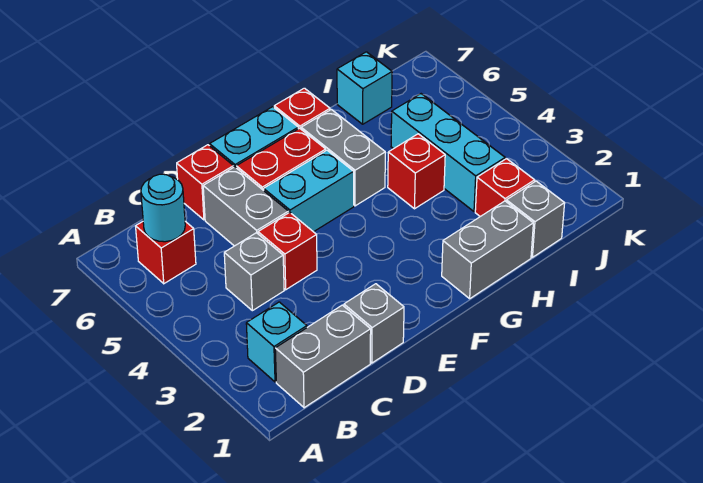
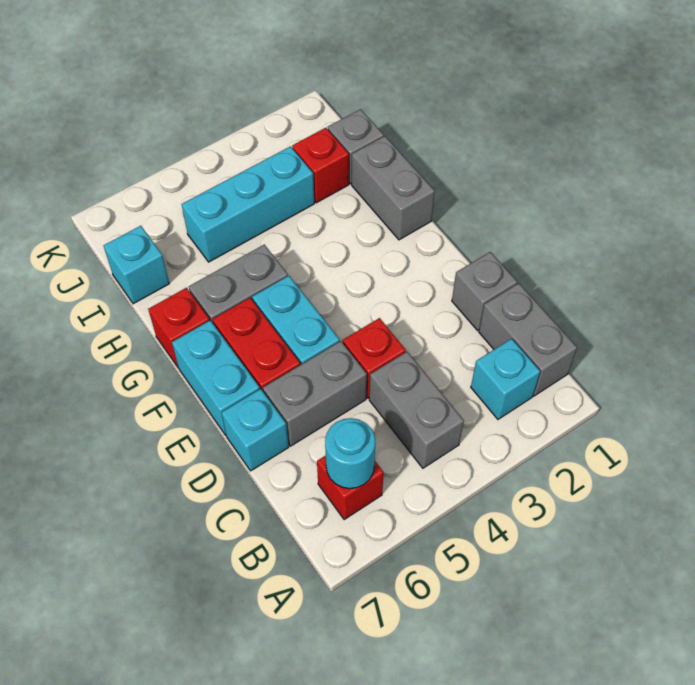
grey brick C4 level 1 -> grey brick B4:C4 level 1
red brick D7 level 1 -> cyan brick D7 level 1
red brick H4 level 1 -> none

